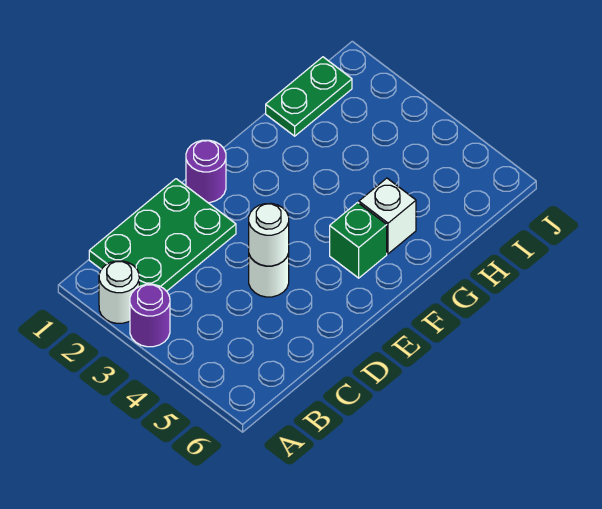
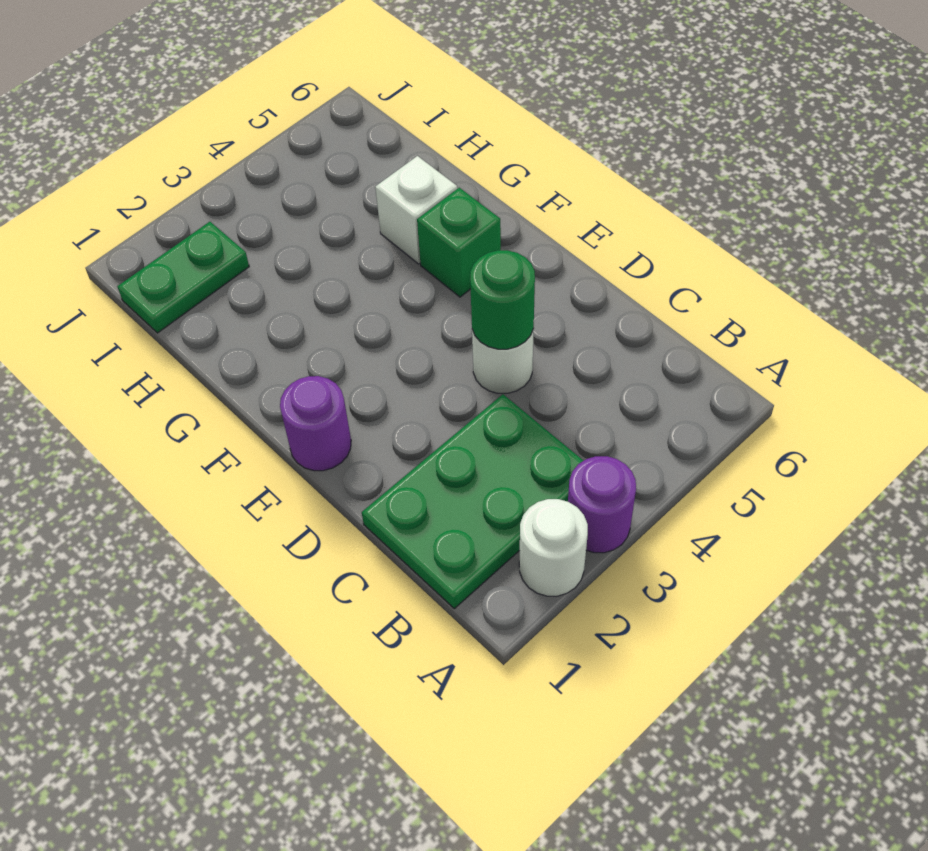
green plate B1:D2 level 1 -> green plate B1:C3 level 1
white round brick D4 level 2 -> green round brick D4 level 2
green plate H1:I1 level 1 -> green plate I1:I2 level 1

